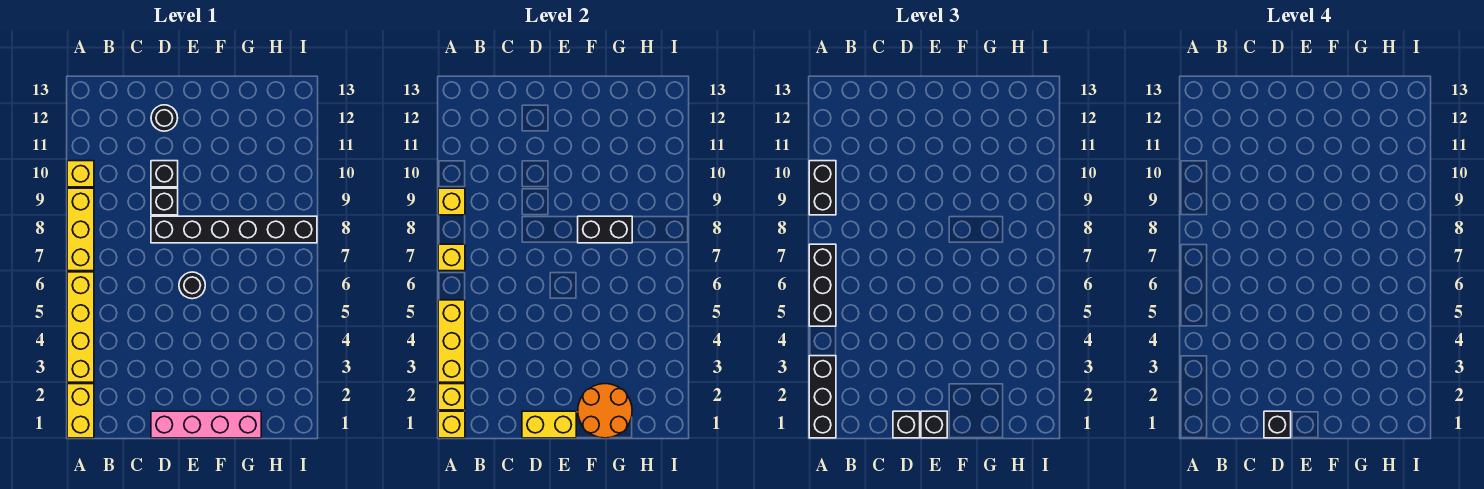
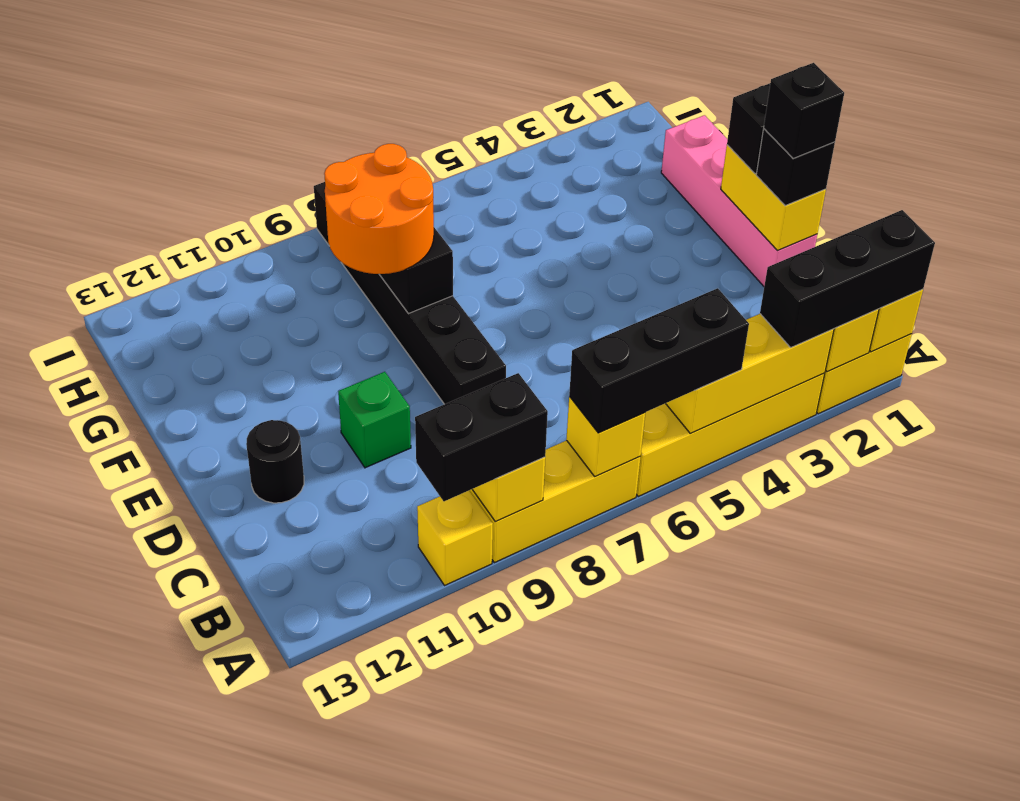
black brick D9 level 1 -> none
black brick D10 level 1 -> green brick D10 level 1
black round brick E6 level 1 -> none
orange round brick F1:G2 level 2 -> orange round brick F8:G9 level 3

